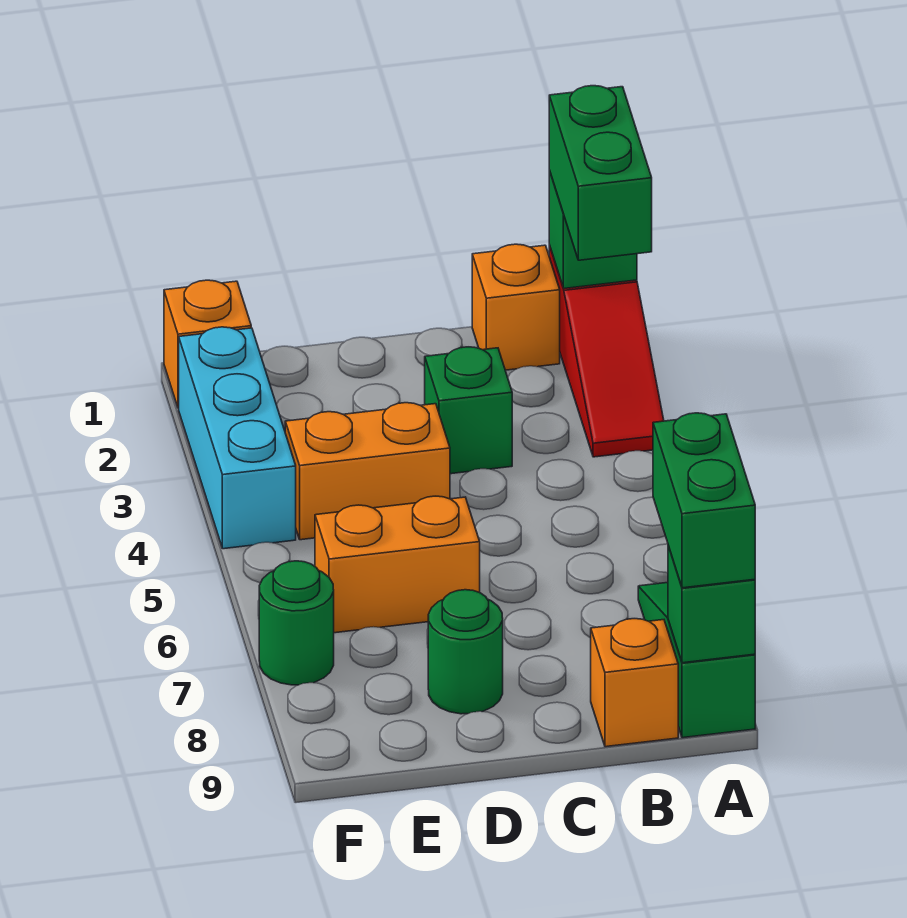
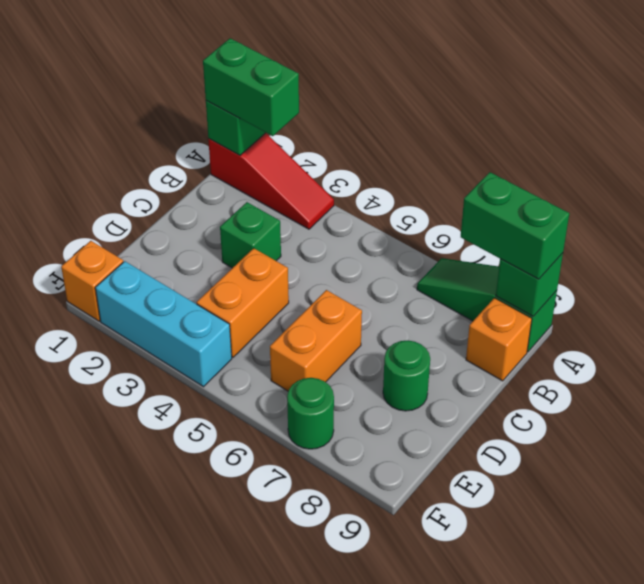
orange brick B1 level 1 -> none

